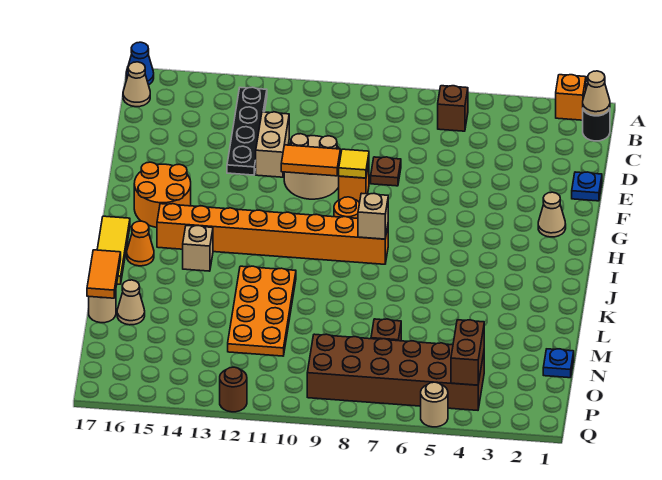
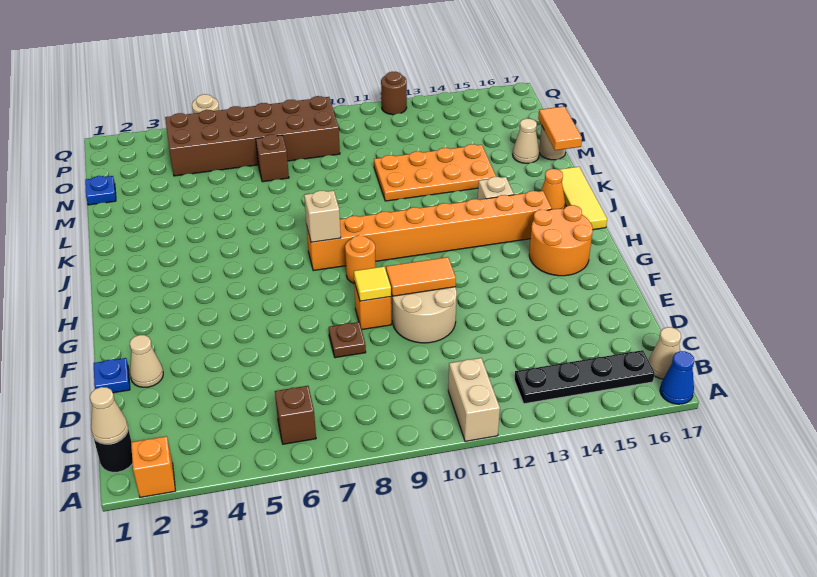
black plate B13:E13 level 1 -> black plate B13:B16 level 1
tan brick D12:E12 level 1 -> tan brick A11:B11 level 1
tan cone G2 level 1 -> tan cone E2 level 1
orange plate K11:N12 level 1 -> orange plate L11:M14 level 1
brown brick O4:P4 level 2 -> none

